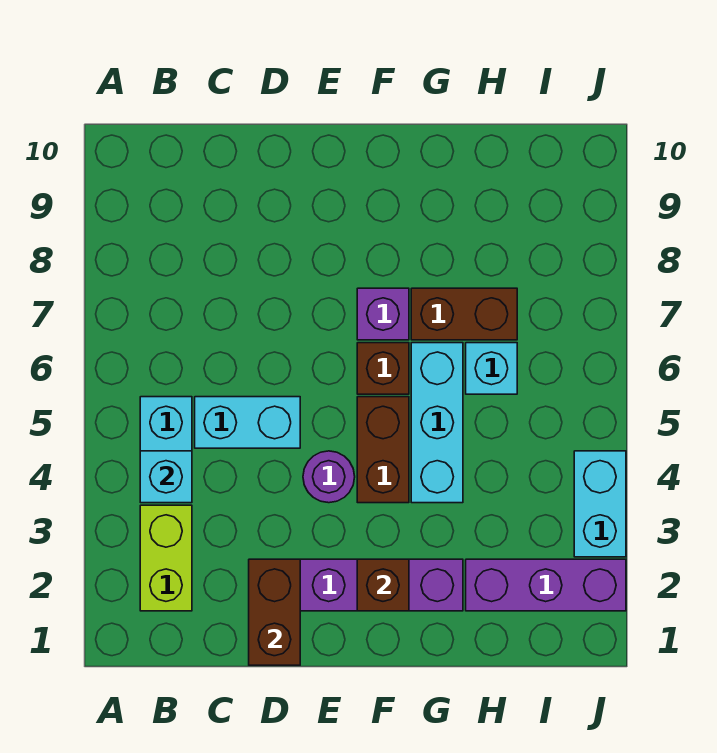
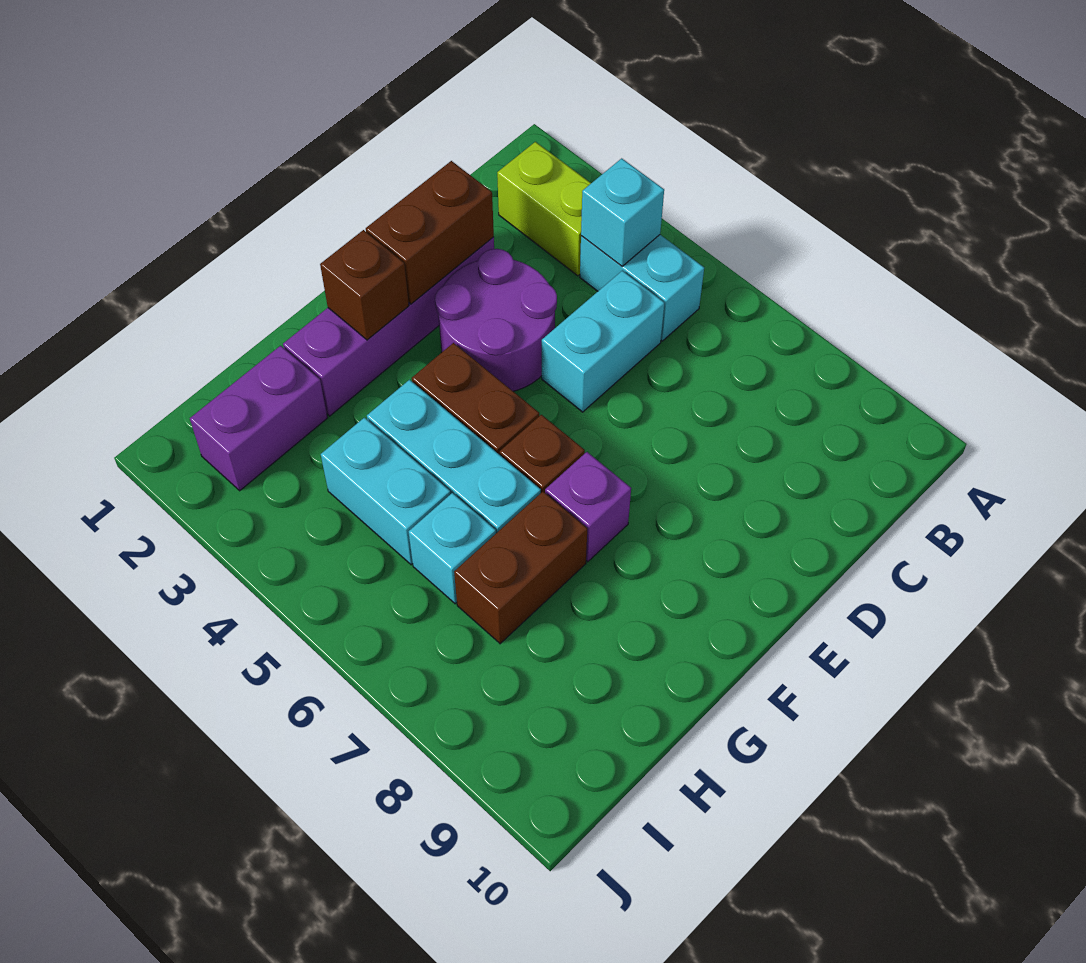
brown brick D1:D2 level 2 -> brown brick D2:E2 level 2
purple round brick E4 level 1 -> purple round brick D3:E4 level 1
purple brick H2:J2 level 1 -> purple brick H2:I2 level 1
cyan brick J3:J4 level 1 -> cyan brick H4:H5 level 1

